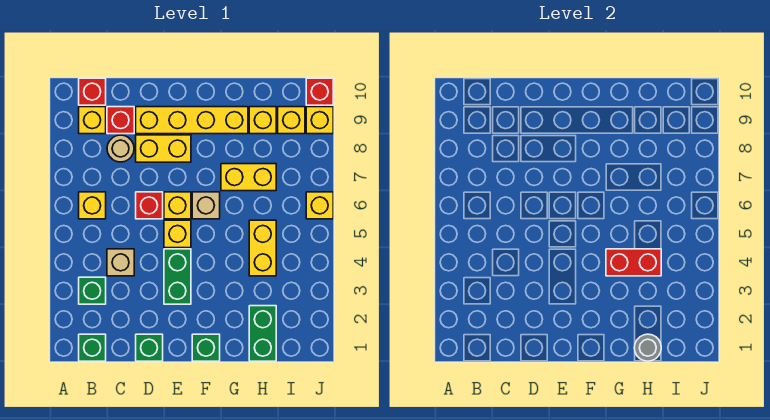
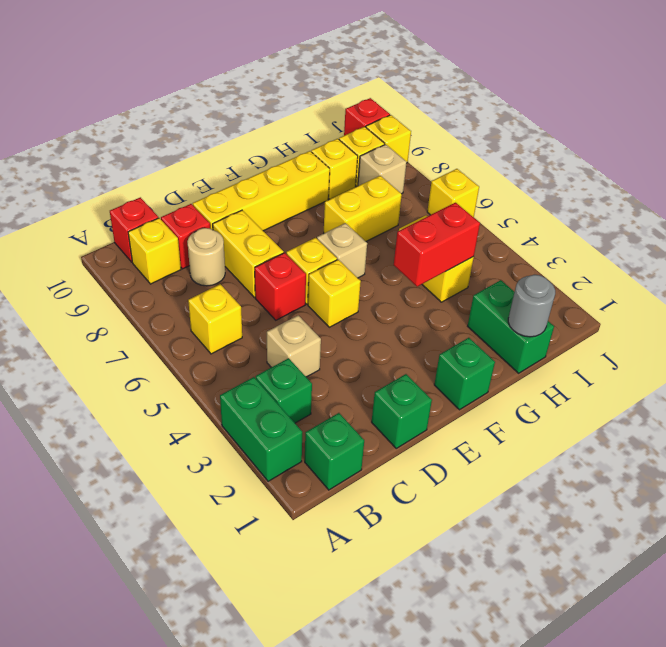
yellow brick D8:E8 level 1 -> yellow brick D7:D8 level 1
green brick E3:E4 level 1 -> green brick A2:A3 level 1
none -> tan brick I8 level 1

